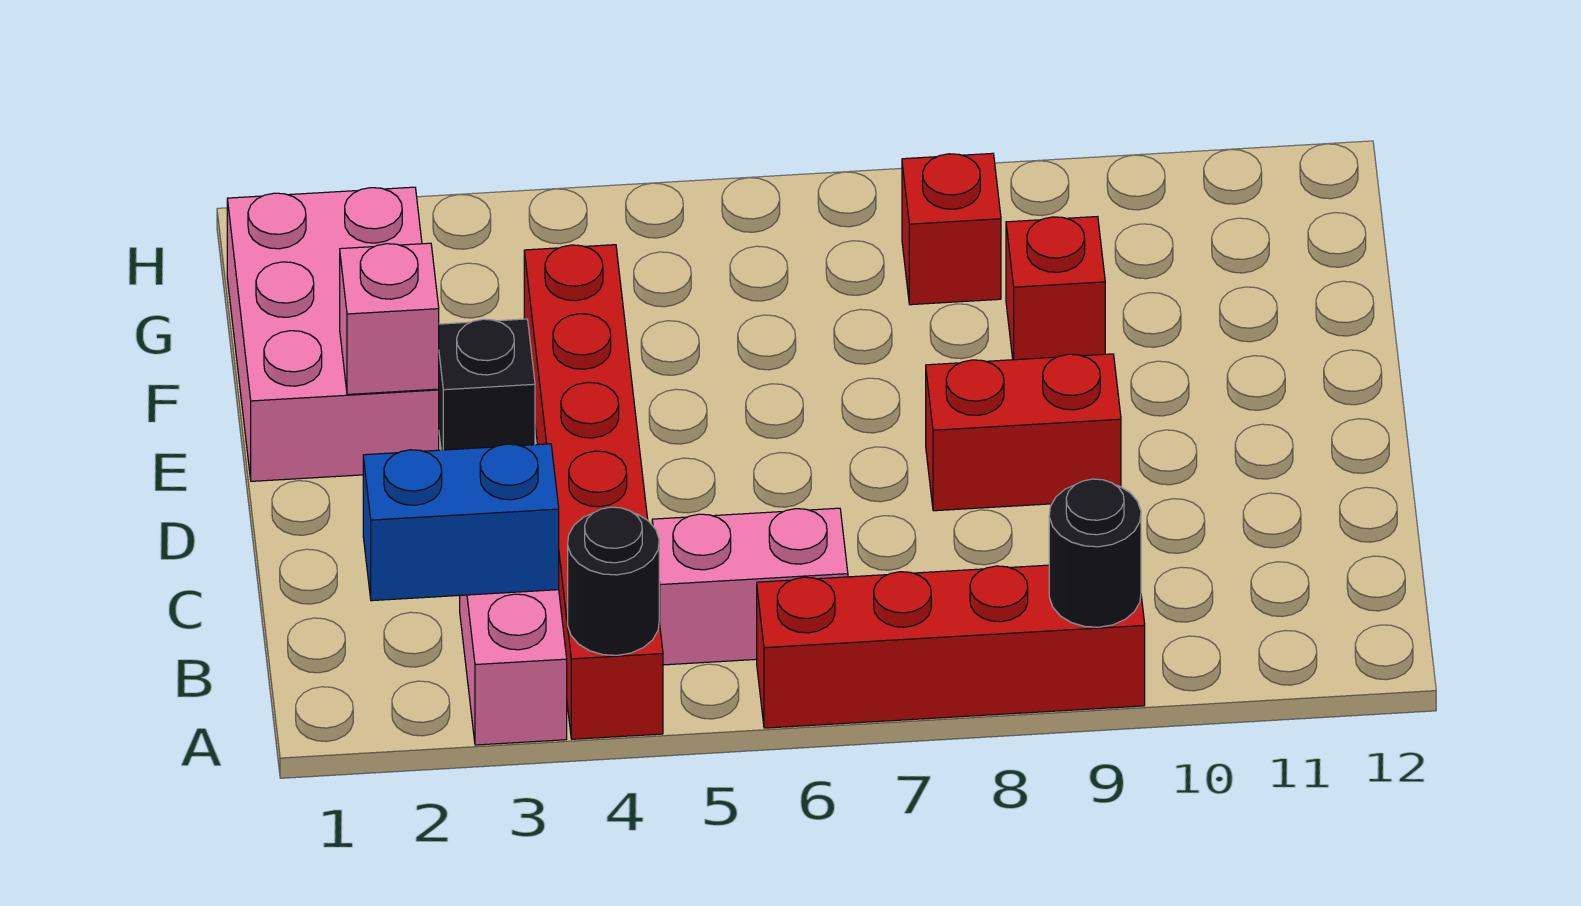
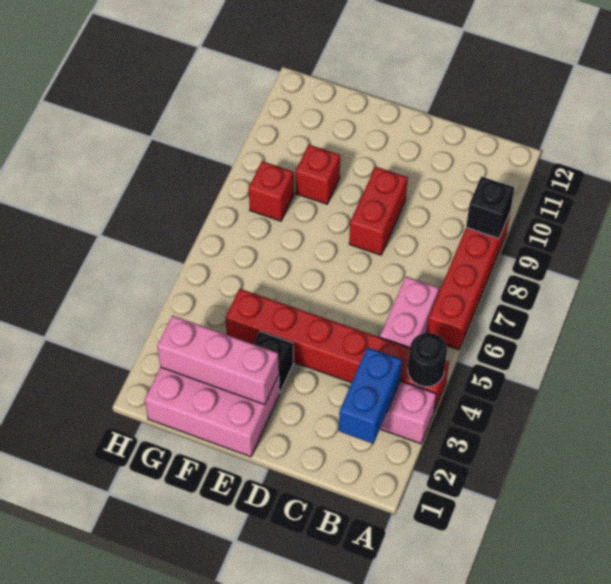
black round brick A9 level 2 -> black brick A9 level 2
pink brick E2 level 2 -> pink brick E2:G2 level 2

